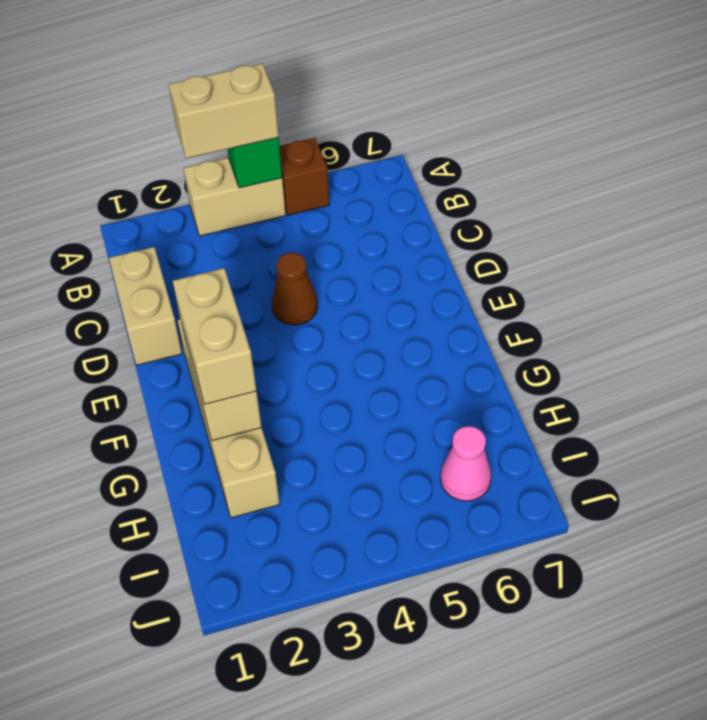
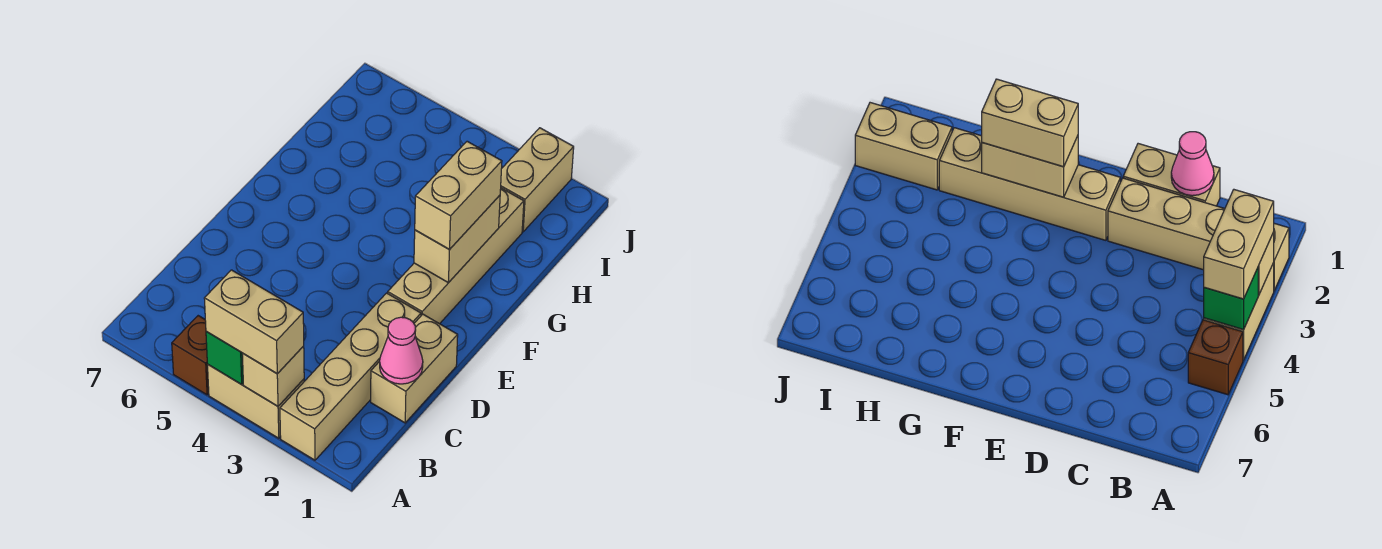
none -> tan brick A2:D2 level 1
none -> tan brick A3 level 2
brown cone D4 level 1 -> none
none -> tan brick I2:J2 level 1
pink cone I6 level 1 -> pink cone C1 level 2

